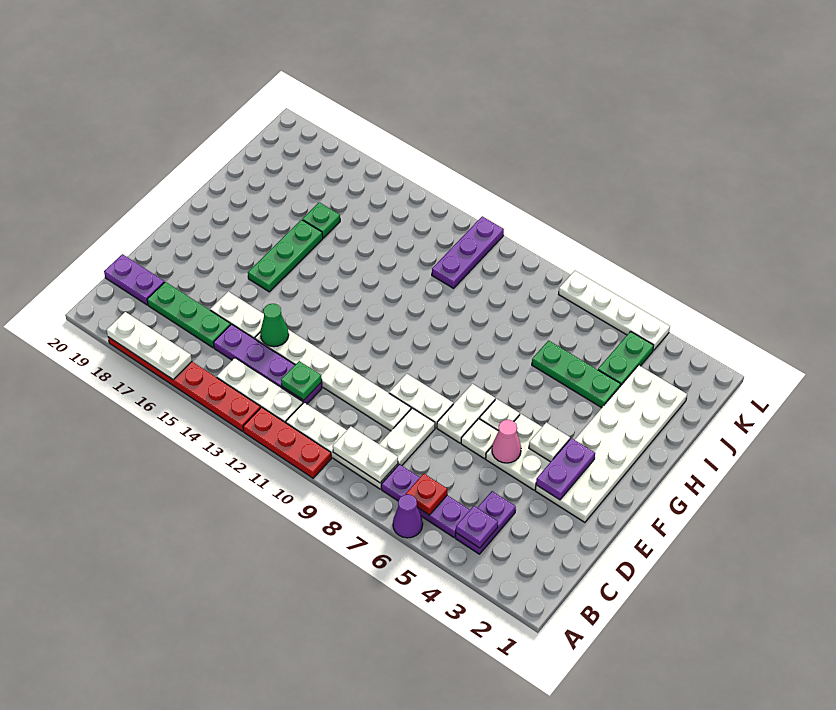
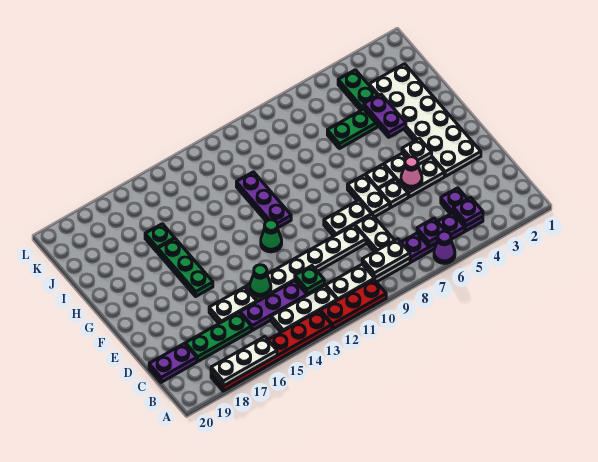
red plate B6 level 2 -> purple plate B6 level 2
purple plate E3:F3 level 2 -> purple plate H4:I4 level 2
none -> green cone F12 level 1
purple plate J11:L11 level 1 -> purple plate G11:I11 level 1
white plate L4:L7 level 1 -> none

